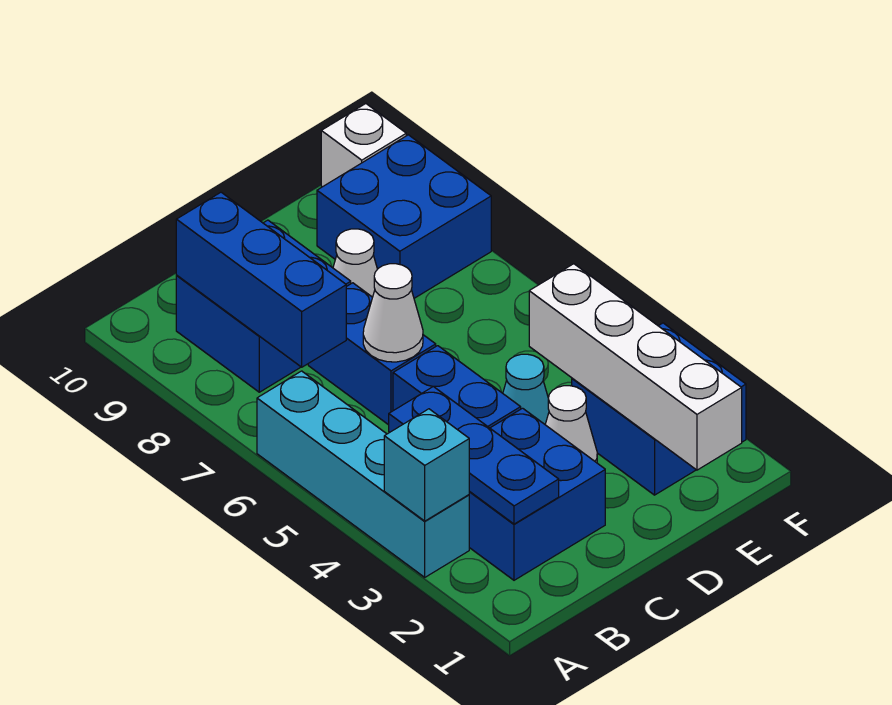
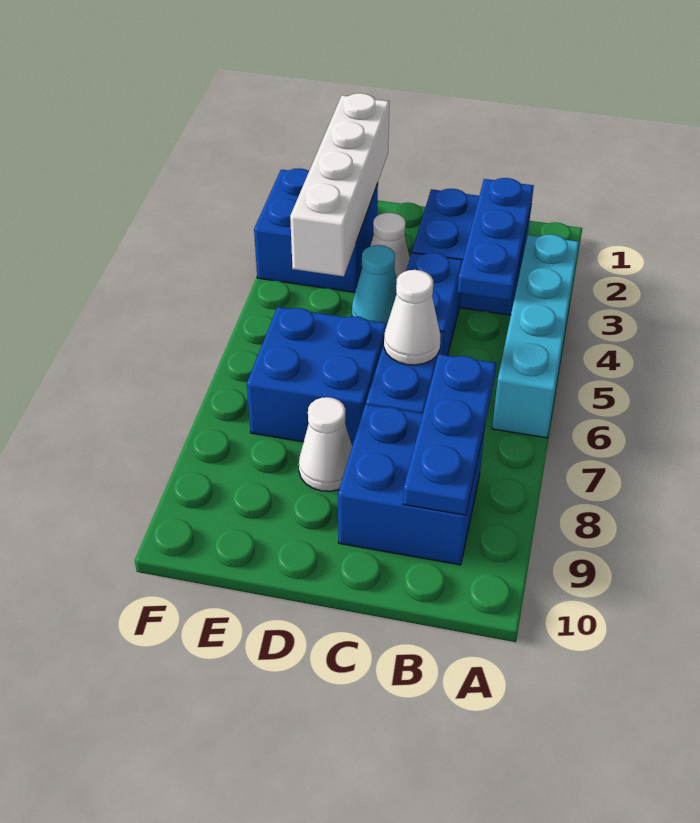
cyan brick A3 level 2 -> none
blue brick B7:B9 level 2 -> blue plate B7:B9 level 2
blue brick E8:F9 level 1 -> blue brick D6:E7 level 1
white brick F10 level 1 -> none

